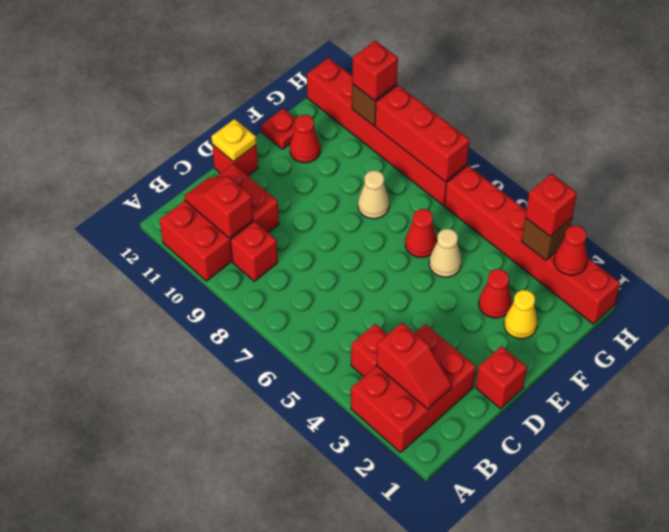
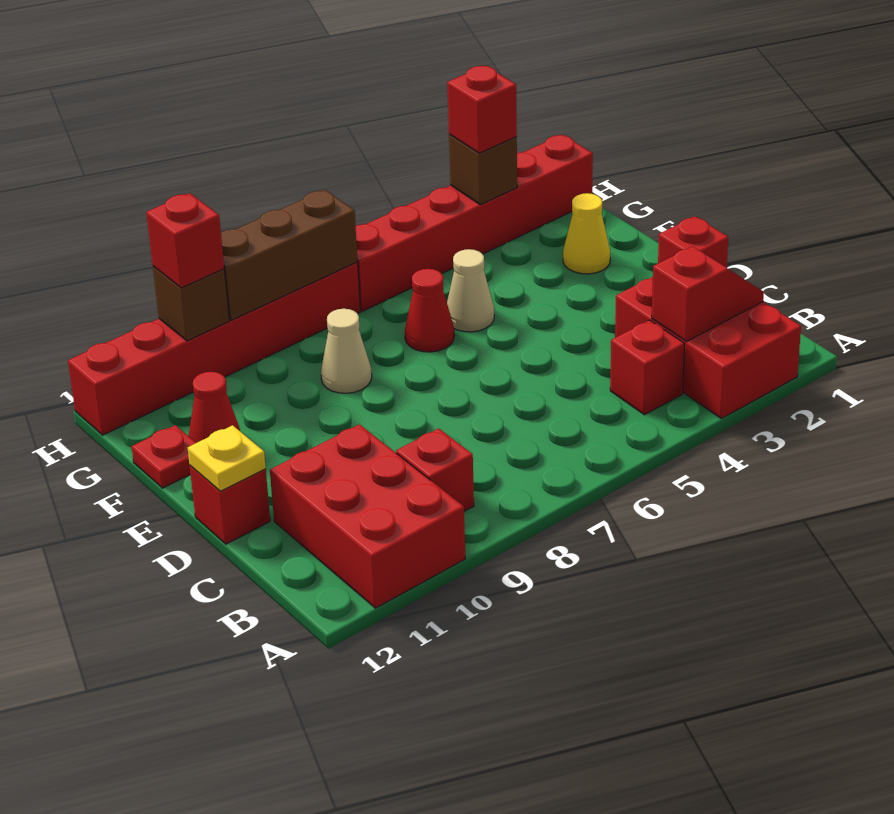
red slope B10:B11 level 2 top 10 -> none
red cone F3 level 1 -> none
red cone H2 level 2 -> none
red brick H7:H9 level 2 -> brown brick H7:H9 level 2

